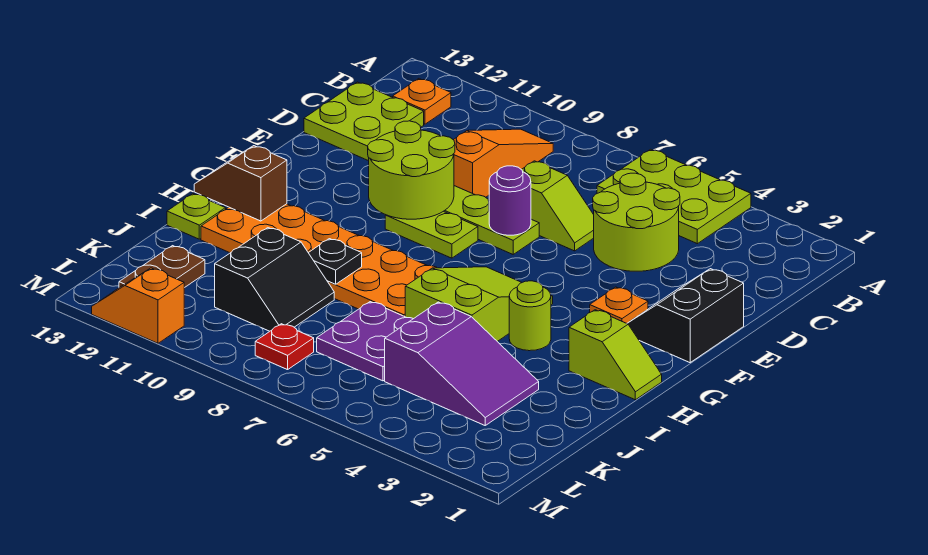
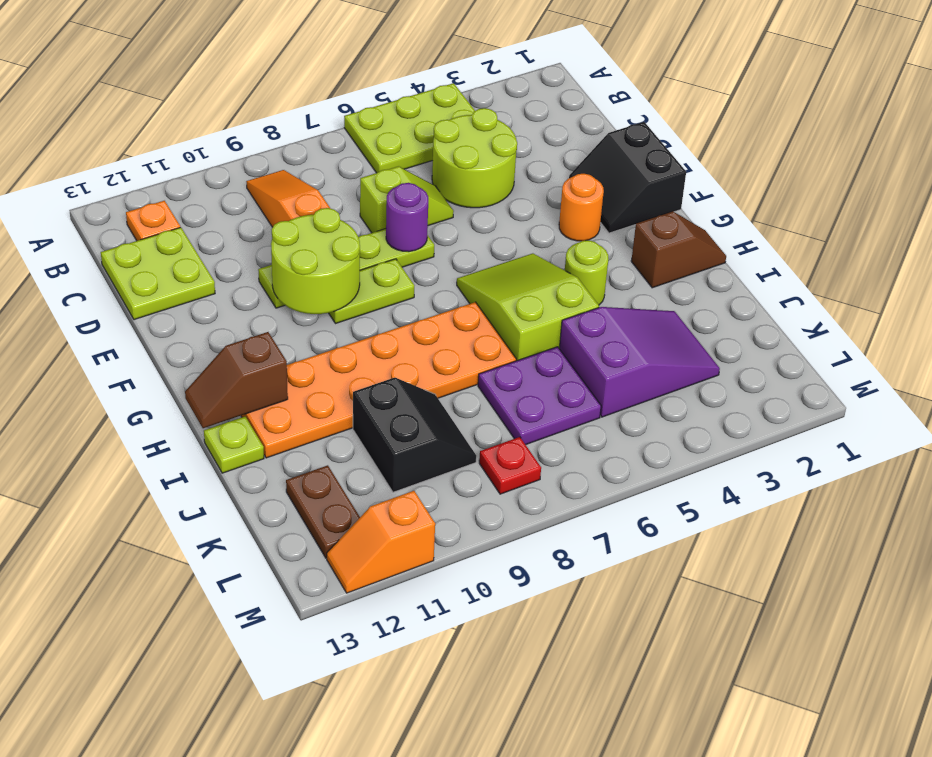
orange plate F3 level 1 -> orange round brick F3 level 1
lime slope H1:H2 level 1 top 2 -> brown slope H1:H2 level 1 top 2
black plate I9 level 2 -> none

